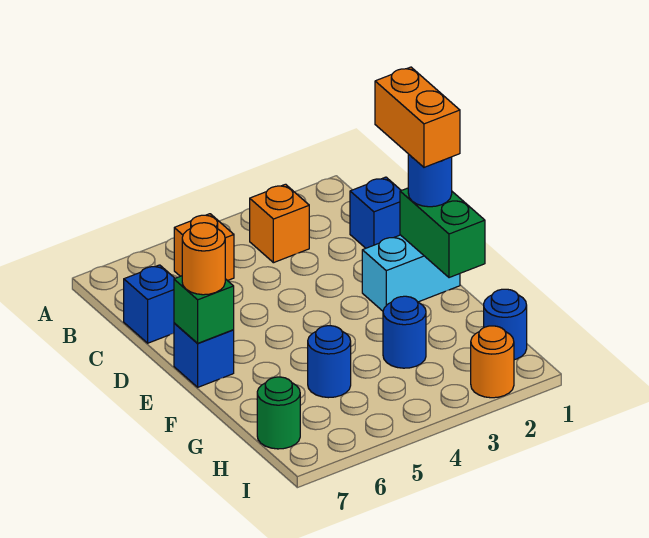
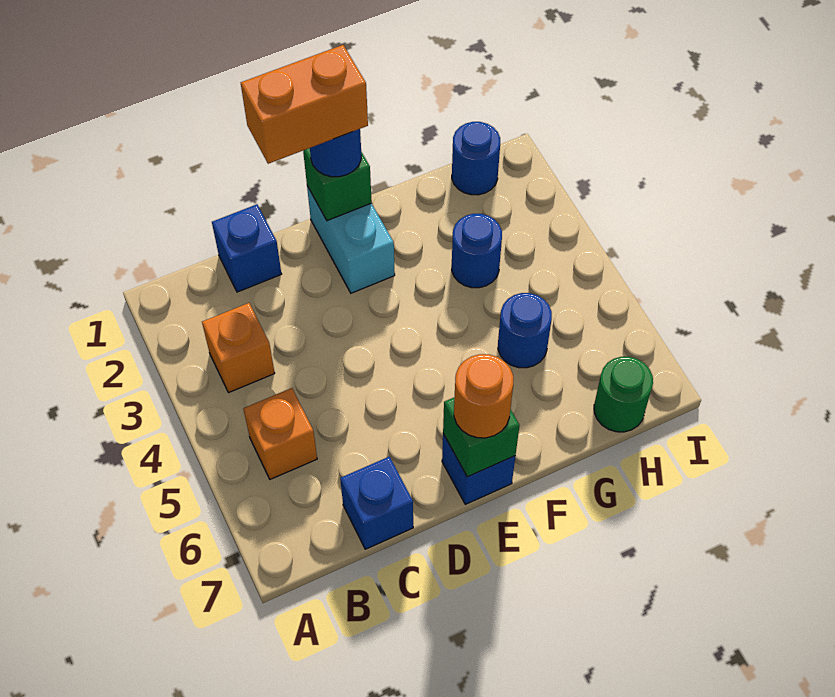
green brick E1:F1 level 2 -> green brick E1 level 2
orange round brick I2 level 1 -> none

